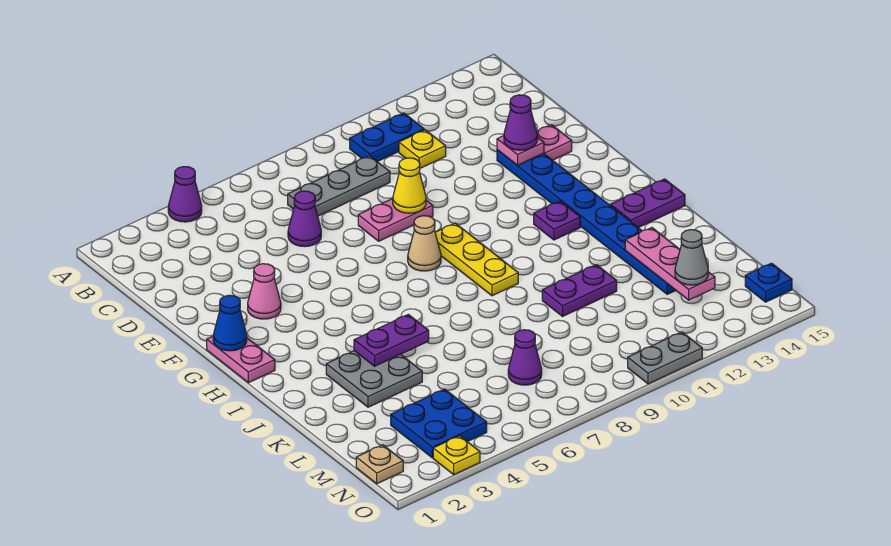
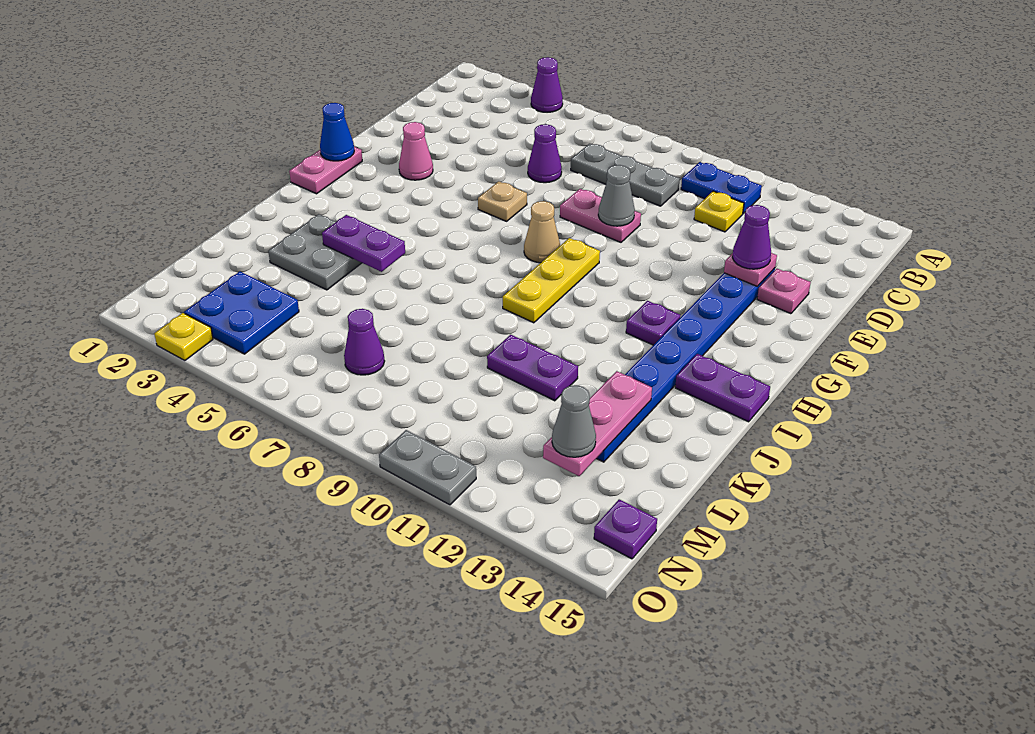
yellow cone E9 level 2 -> grey cone E9 level 2
tan plate N1 level 1 -> tan plate F6 level 1
blue plate N15 level 1 -> purple plate N15 level 1

